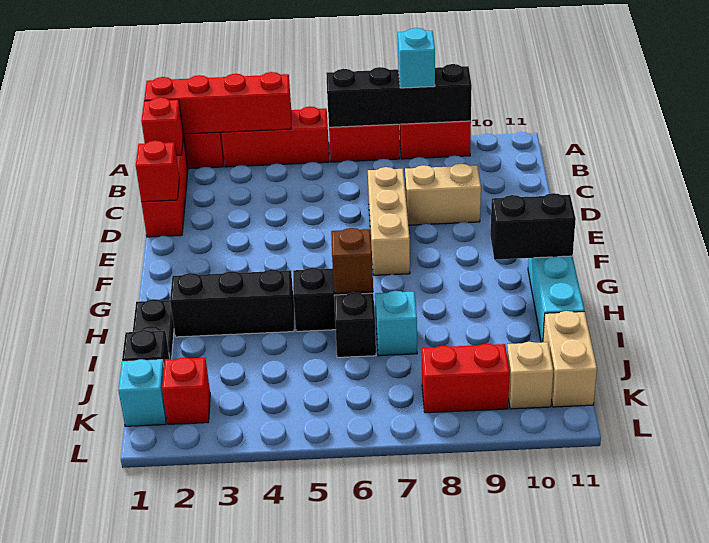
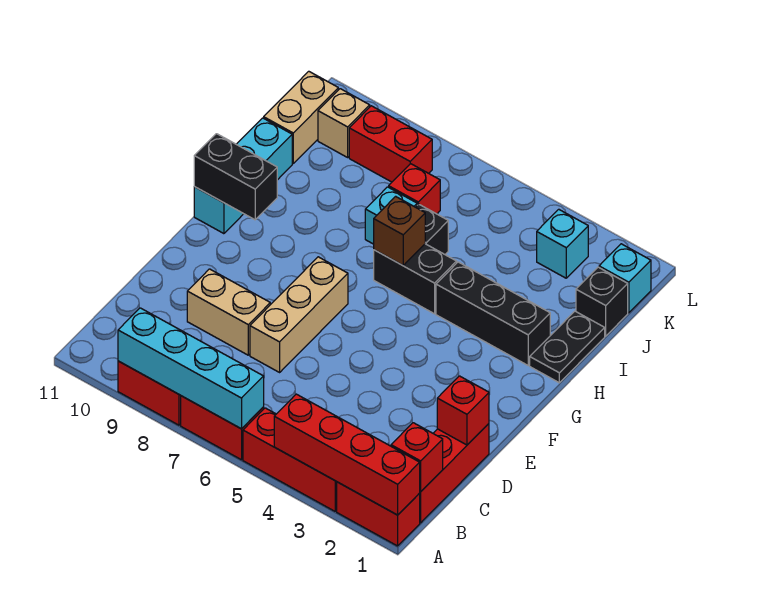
black brick A6:A9 level 2 -> cyan brick A6:A9 level 2
cyan brick A8 level 3 -> cyan brick K3 level 1
red brick K2 level 1 -> red brick J7 level 1

